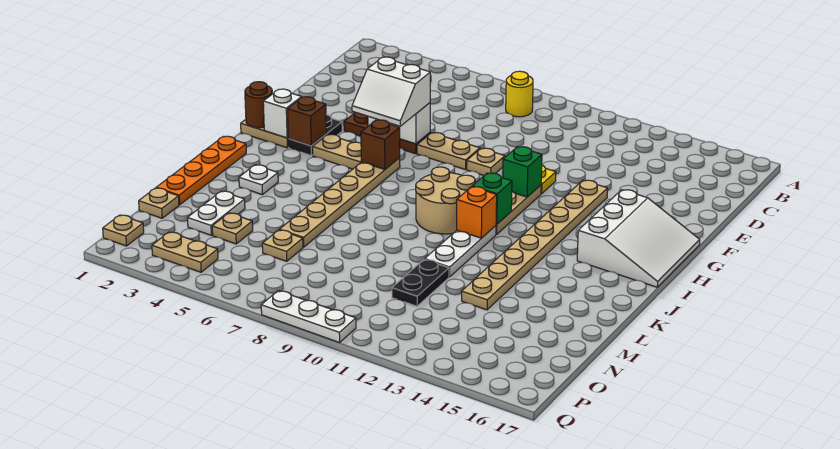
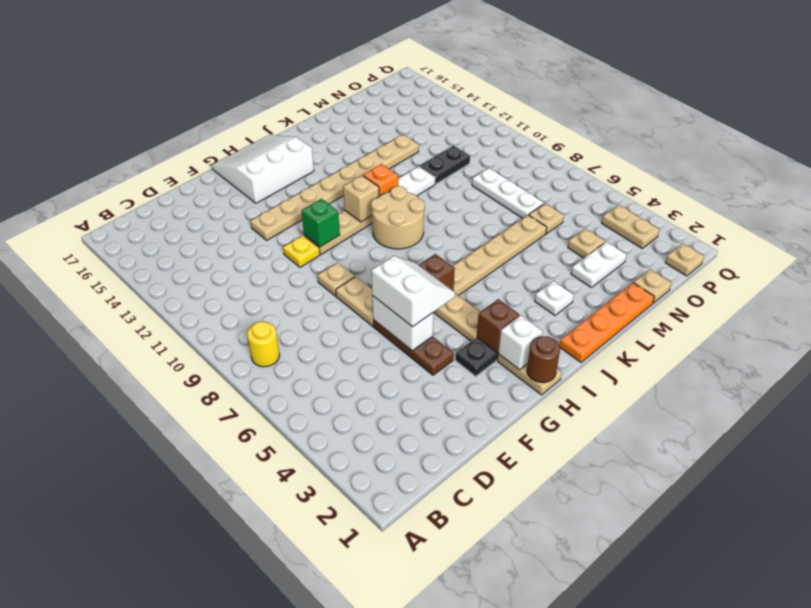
green brick I11 level 2 -> tan brick I11 level 2
white plate Q8:Q10 level 1 -> white plate N7:N9 level 1

